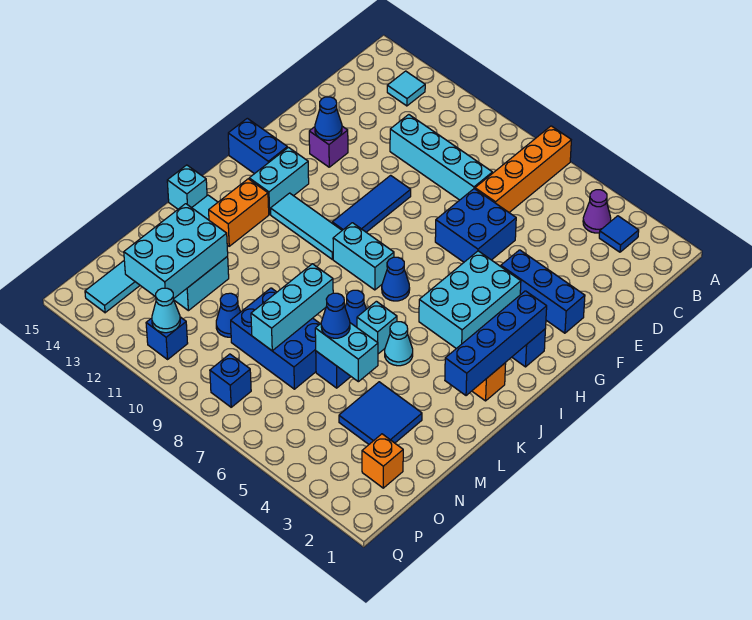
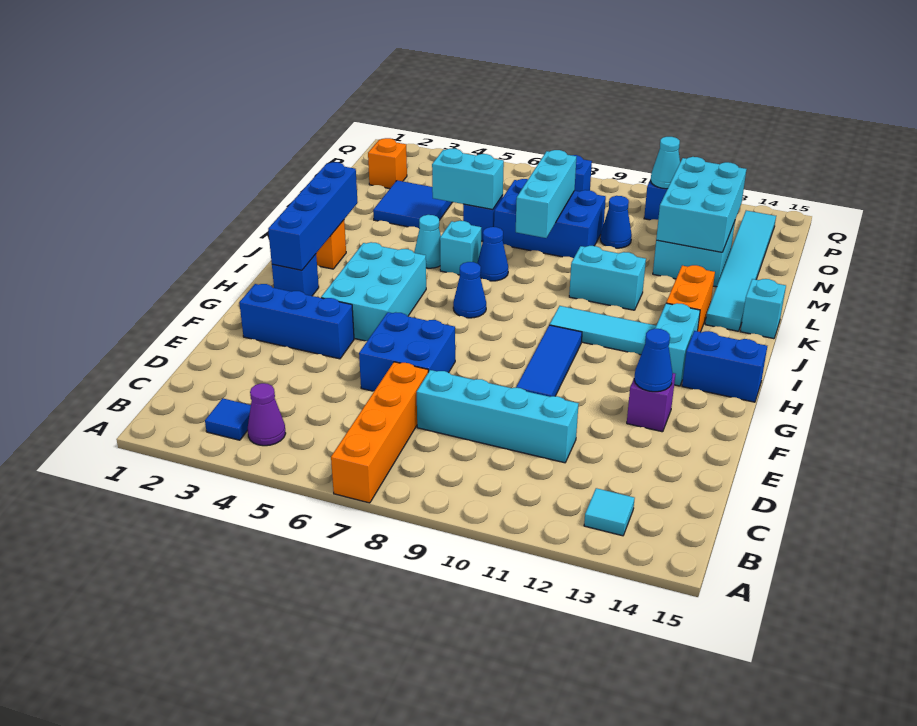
cyan brick I8:I9 level 1 -> cyan brick K10:K11 level 1
blue cone M6 level 3 -> none

